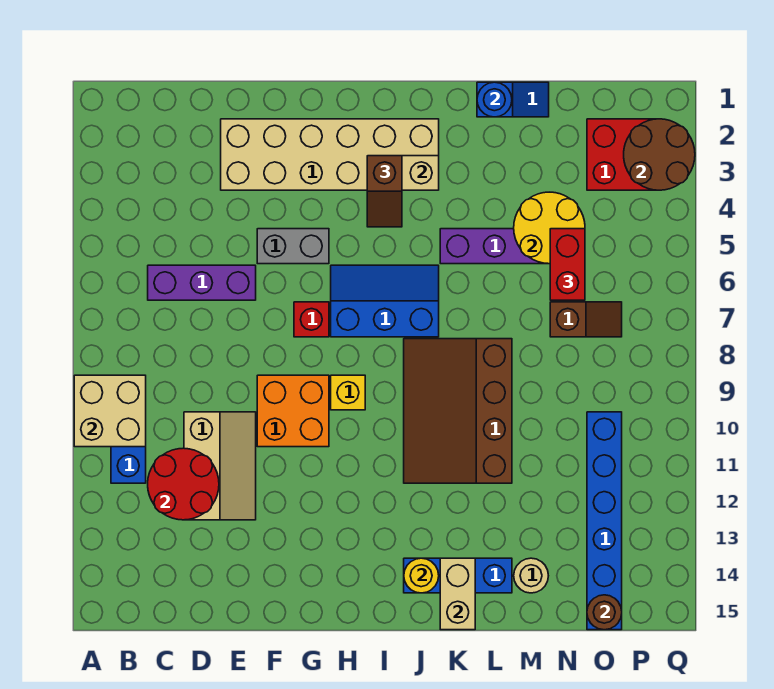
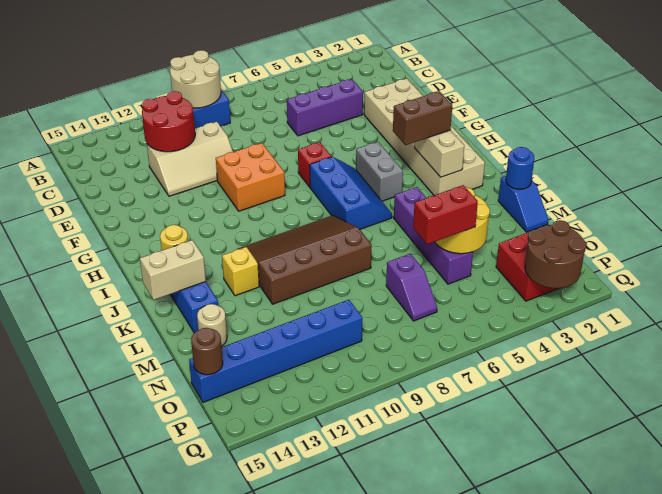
tan brick A9:B10 level 2 -> tan round brick A9:B10 level 2
purple brick C6:E6 level 1 -> purple brick D4:D6 level 1
grey brick F5:G5 level 1 -> grey brick H5:I5 level 1
yellow brick H9 level 1 -> yellow brick K12 level 1
brown slope I3:I4 level 3 top 3 -> brown brick I3:I4 level 3
brown slope N7:O7 level 1 top N -> purple slope N7:O7 level 1 top N

